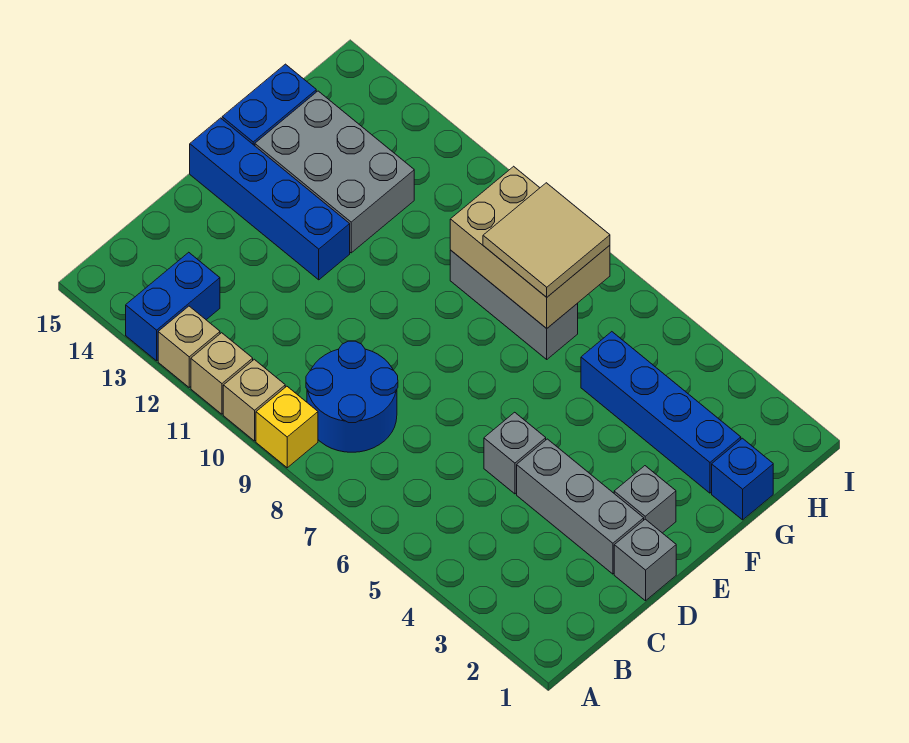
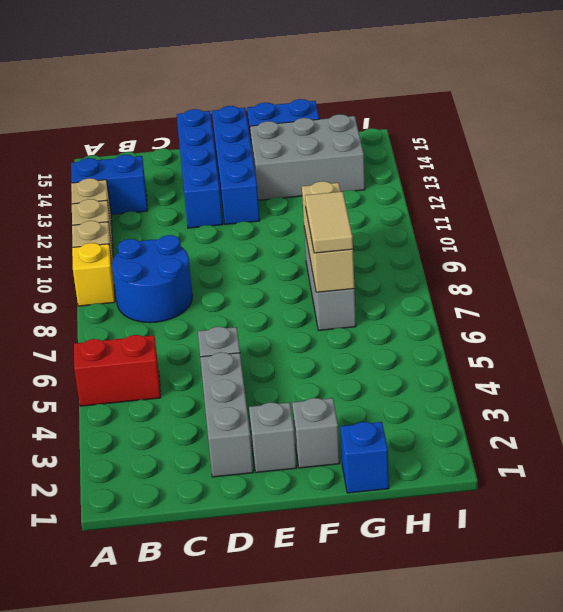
none -> red brick A5:B5 level 1
grey brick D1 level 1 -> grey brick F2 level 1
grey brick F12:G14 level 1 -> grey brick F13:H14 level 1
blue brick G2:G5 level 1 -> blue brick D12:D15 level 1
tan brick G7:H9 level 2 -> tan brick G7:G9 level 2
tan tile G7:H8 level 3 -> tan tile G7:G8 level 3

